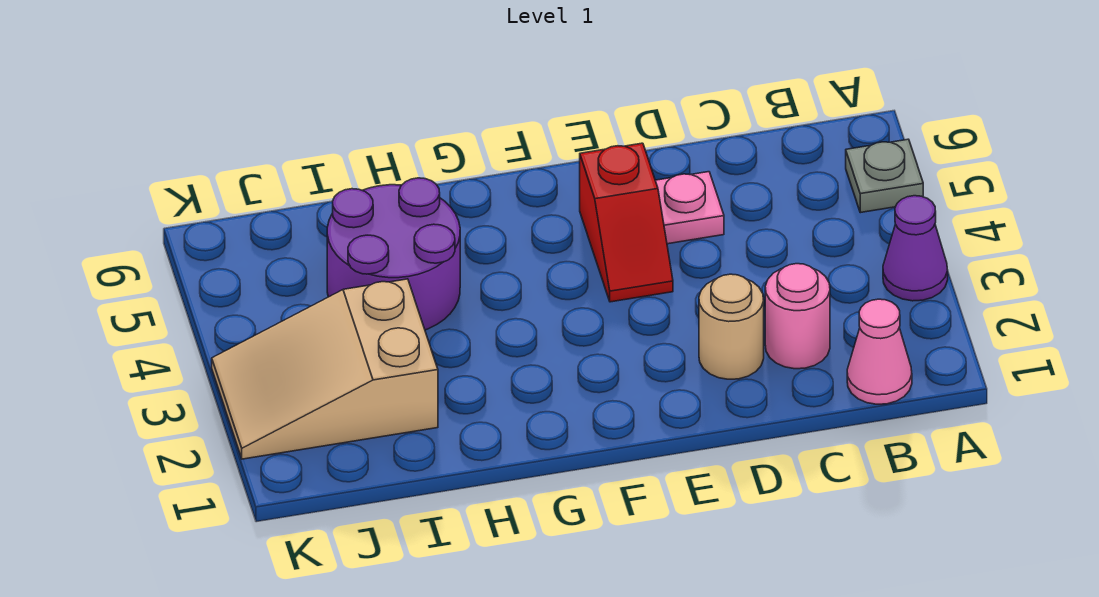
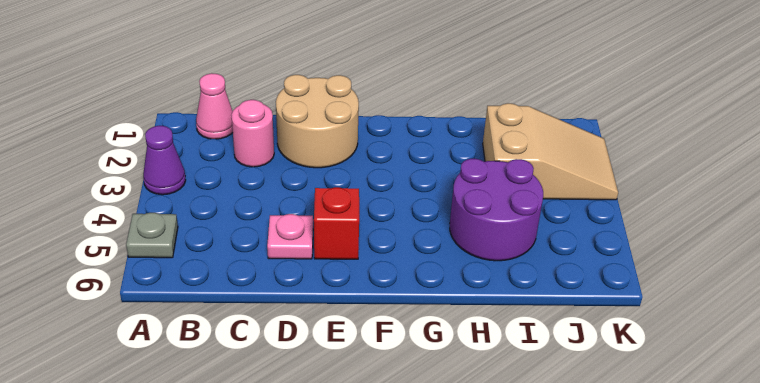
tan round brick D2 level 1 -> tan round brick D1:E2 level 1

